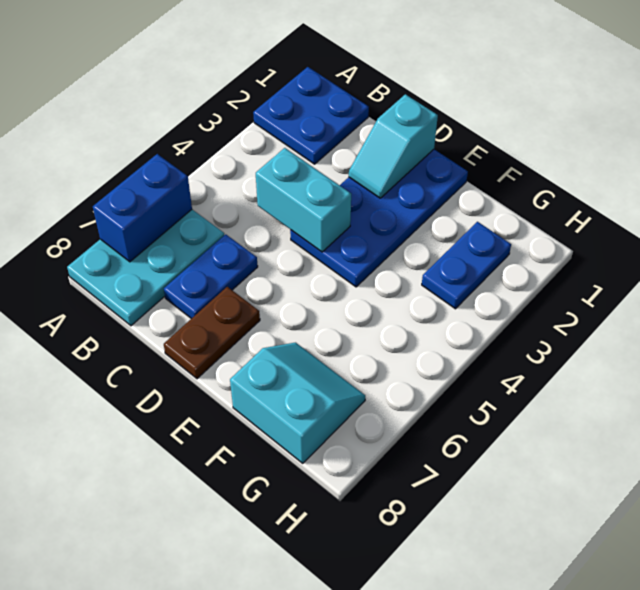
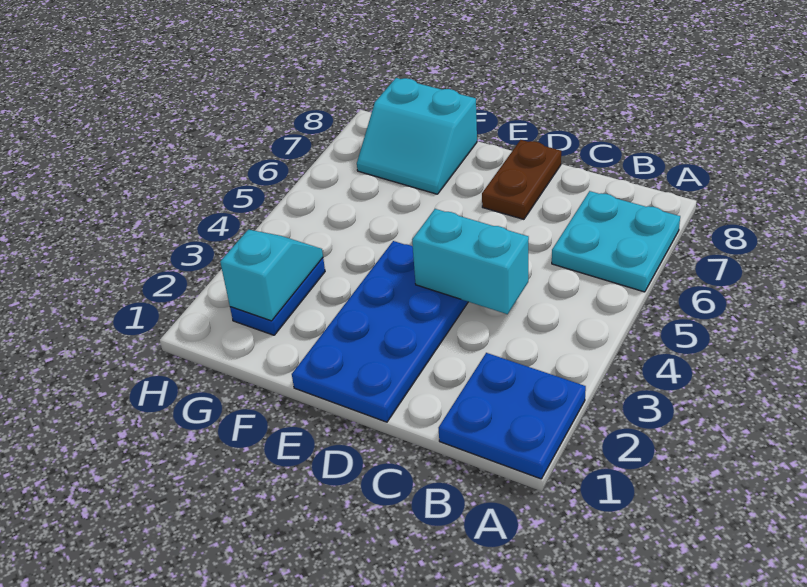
cyan plate A6:B8 level 1 -> cyan plate A6:B7 level 1
blue brick A6:A7 level 2 -> none
blue plate C6:C7 level 1 -> none
cyan slope D1:D2 level 2 top 1 -> cyan slope G2:G3 level 2 top 2

